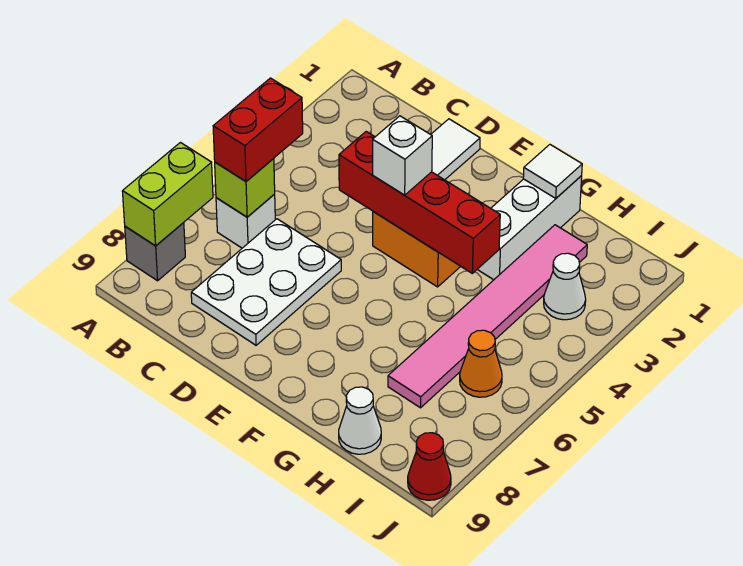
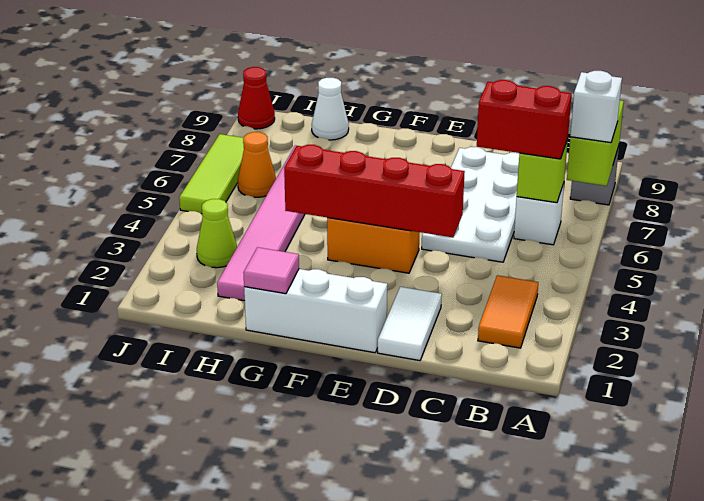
none -> orange tile B2:B3 level 1
red brick B5:B6 level 3 -> red brick B6:C6 level 3
white plate C6:D8 level 1 -> white plate C5:D8 level 1
white brick E4 level 3 -> white brick A7 level 3
white brick G1:G3 level 1 -> white brick E1:G1 level 1
white tile G1 level 2 -> pink tile G1 level 2
white cone I3 level 1 -> lime cone I3 level 1
none -> lime tile J5:J7 level 1

